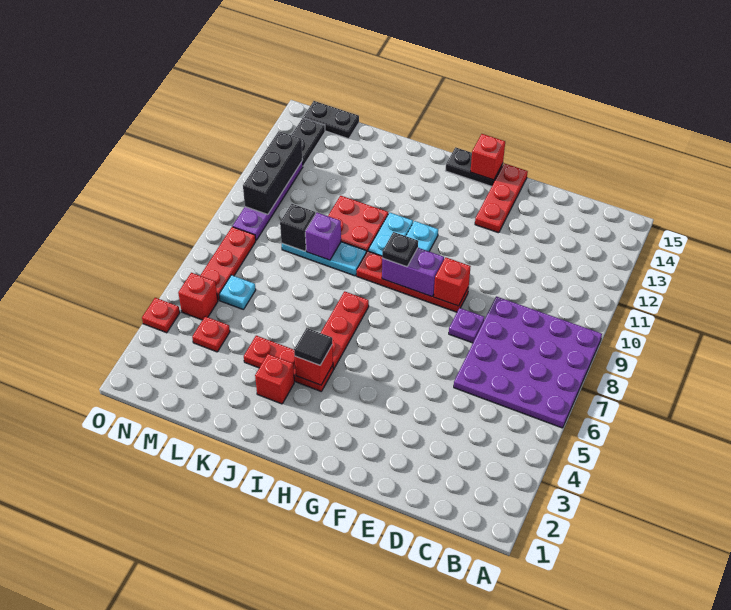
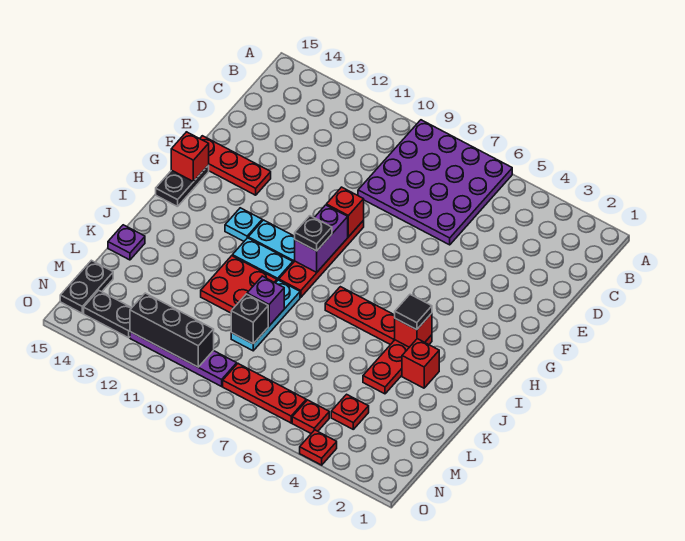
purple plate E8 level 1 -> purple plate K15 level 1
cyan plate M6 level 1 -> cyan plate H12 level 1
red brick N5 level 1 -> red plate N5 level 1

